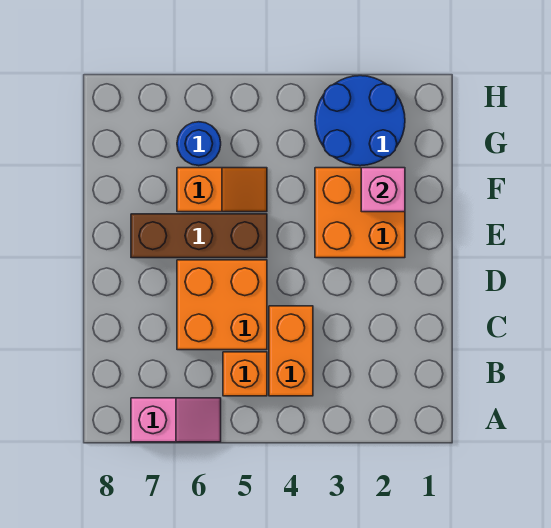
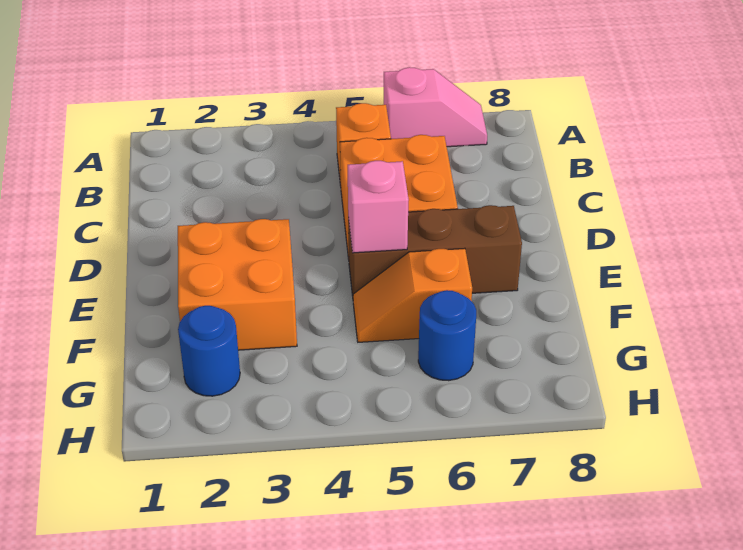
pink slope A6:A7 level 1 top 7 -> pink slope A6:A7 level 1 top 6
orange brick B4:C4 level 1 -> none
pink brick F2 level 2 -> pink brick E5 level 2
blue round brick G2:H3 level 1 -> blue round brick G2 level 1

